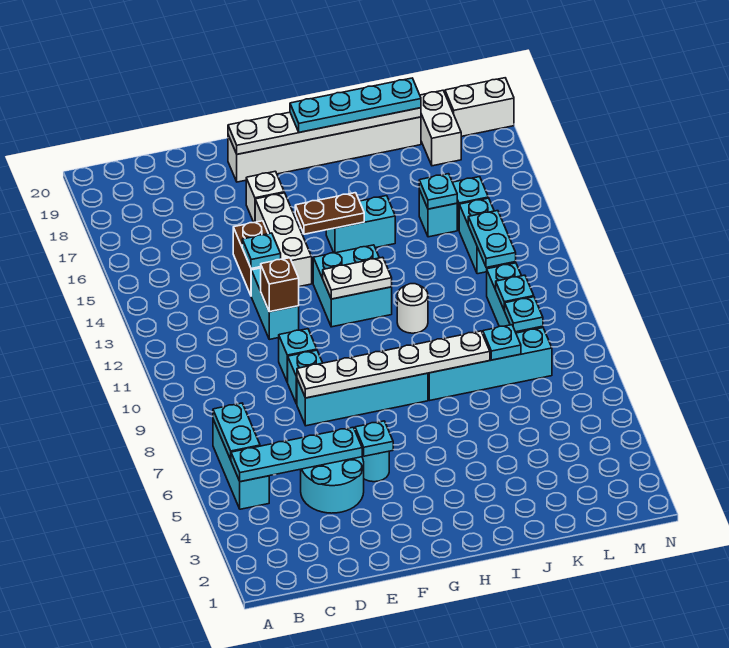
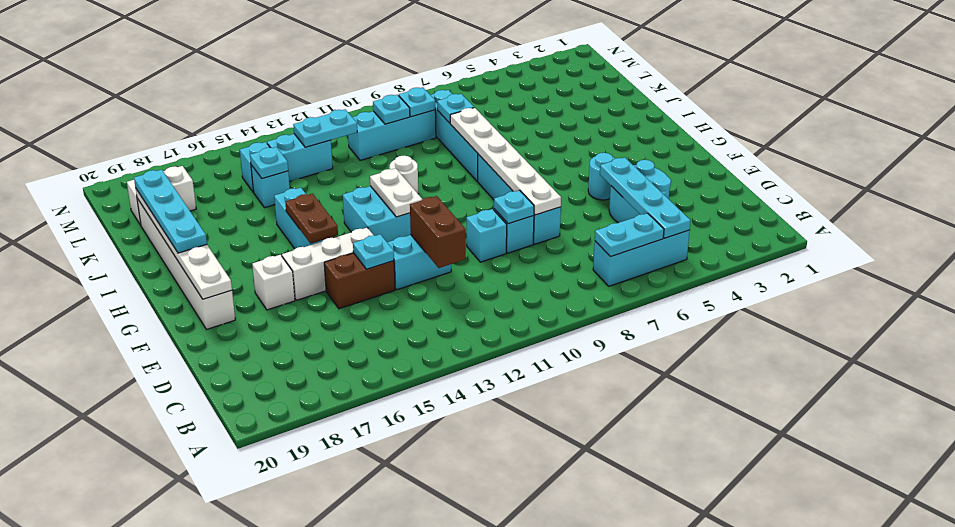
brown brick E12 level 2 -> brown brick D12:E12 level 2
cyan plate F5 level 2 -> cyan plate E9 level 2
white brick M19:N19 level 1 -> none

